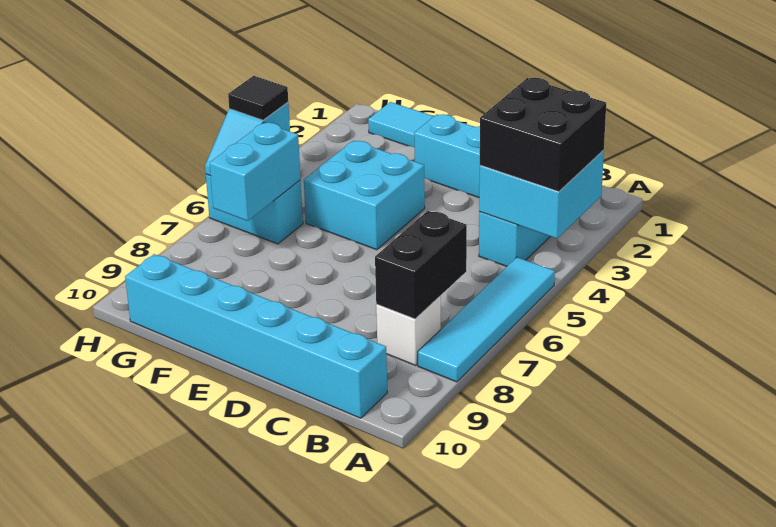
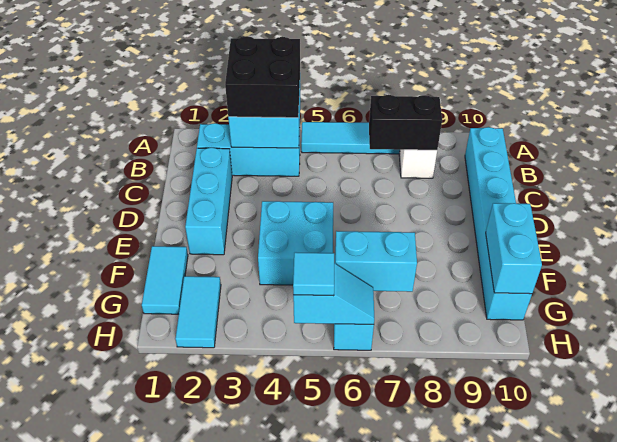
none -> cyan brick F10:G10 level 2
none -> cyan tile G2:H2 level 1
black tile H5 level 3 -> cyan tile H5 level 3

